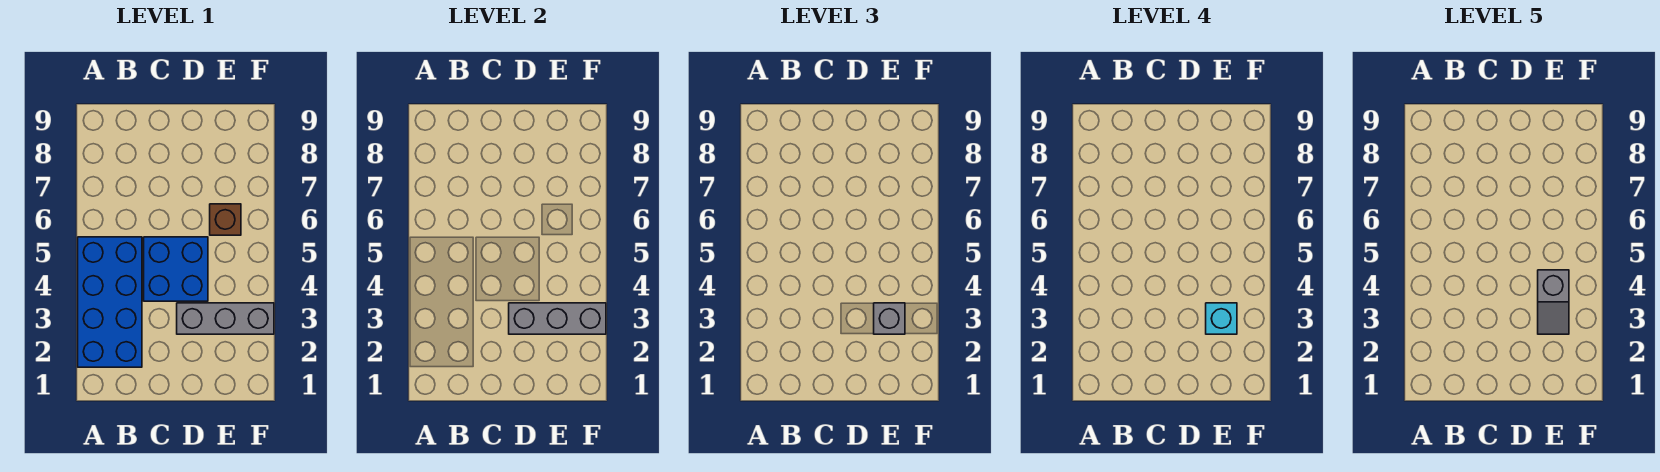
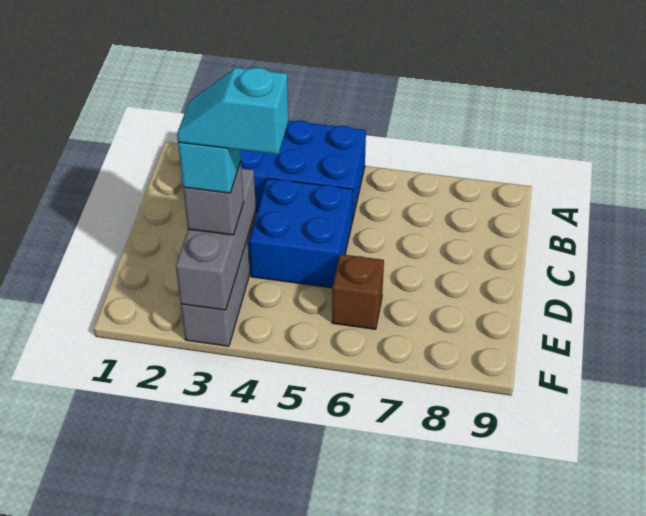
grey slope E3:E4 level 5 top 4 -> cyan slope E3:E4 level 5 top 4

